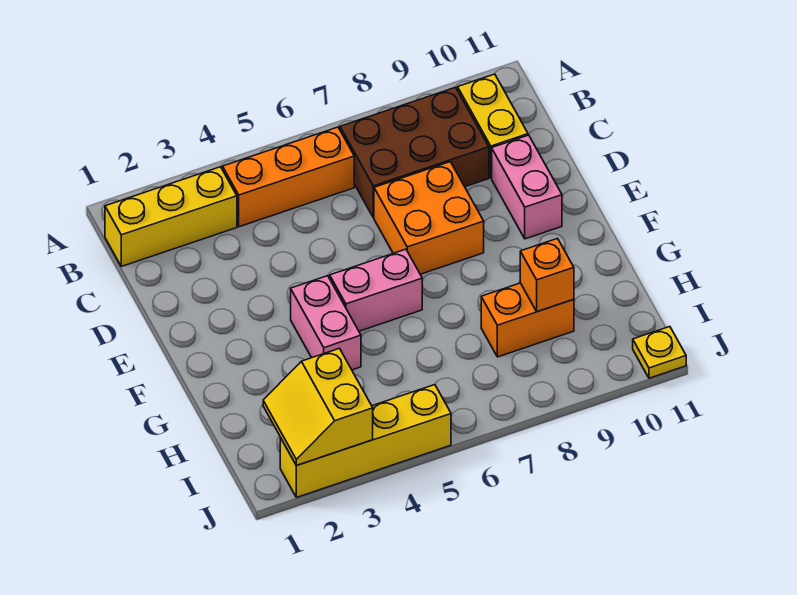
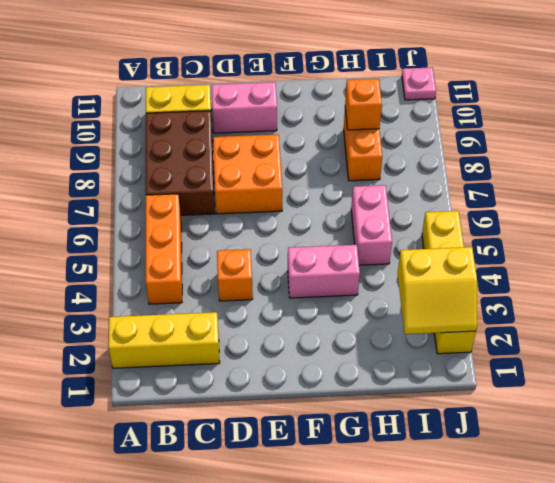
yellow brick B1:B3 level 1 -> yellow brick A2:C2 level 1
none -> orange brick D4 level 1
pink brick F5:F6 level 1 -> pink brick H5:H6 level 1
yellow plate J11 level 1 -> pink plate J11 level 1

